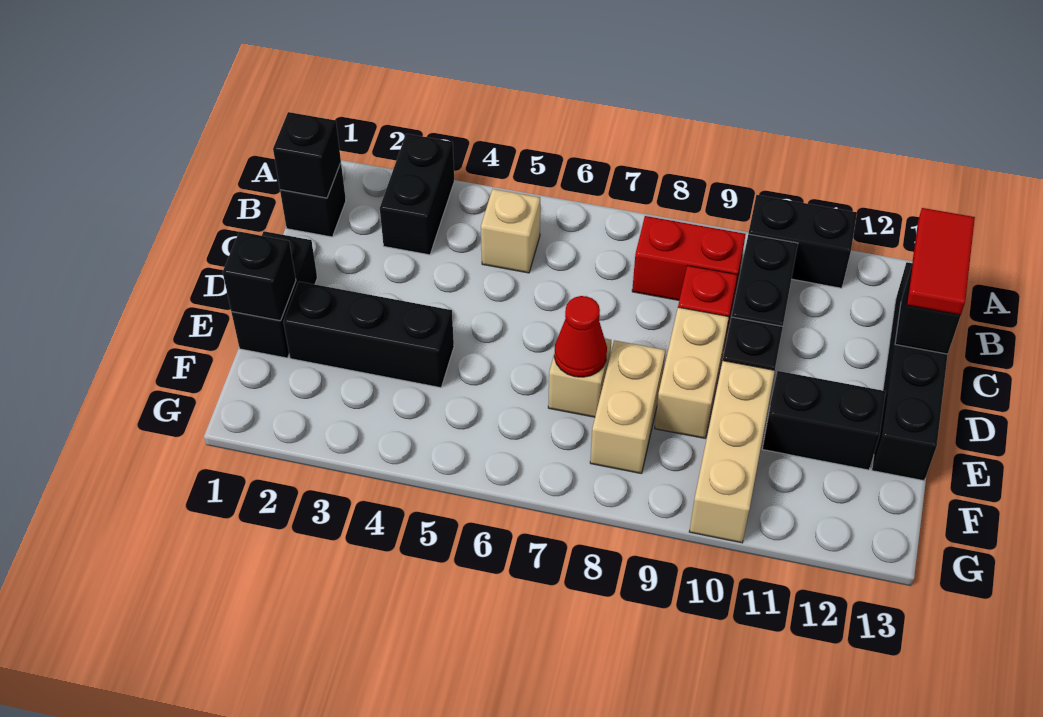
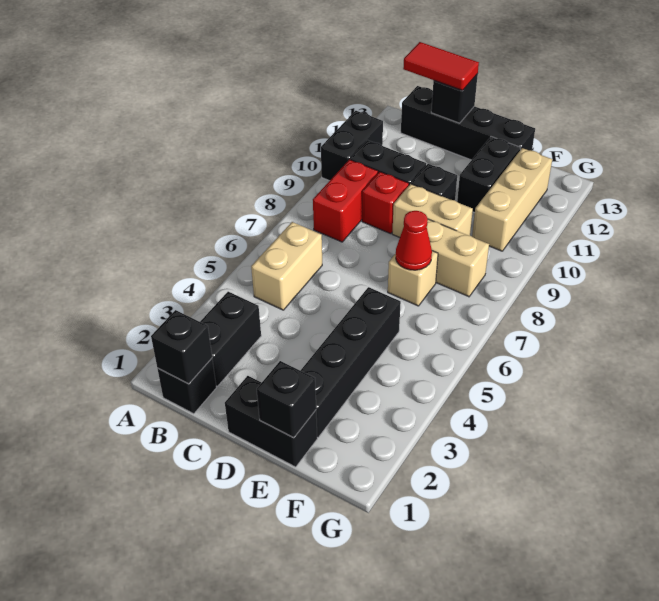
black brick A3:B3 level 1 -> black brick B2:B3 level 1
tan brick B5 level 1 -> tan brick B5:B6 level 1
black brick E2:E4 level 1 -> black brick E2:E5 level 1
tan brick E10:G10 level 1 -> tan brick F10:F12 level 1

